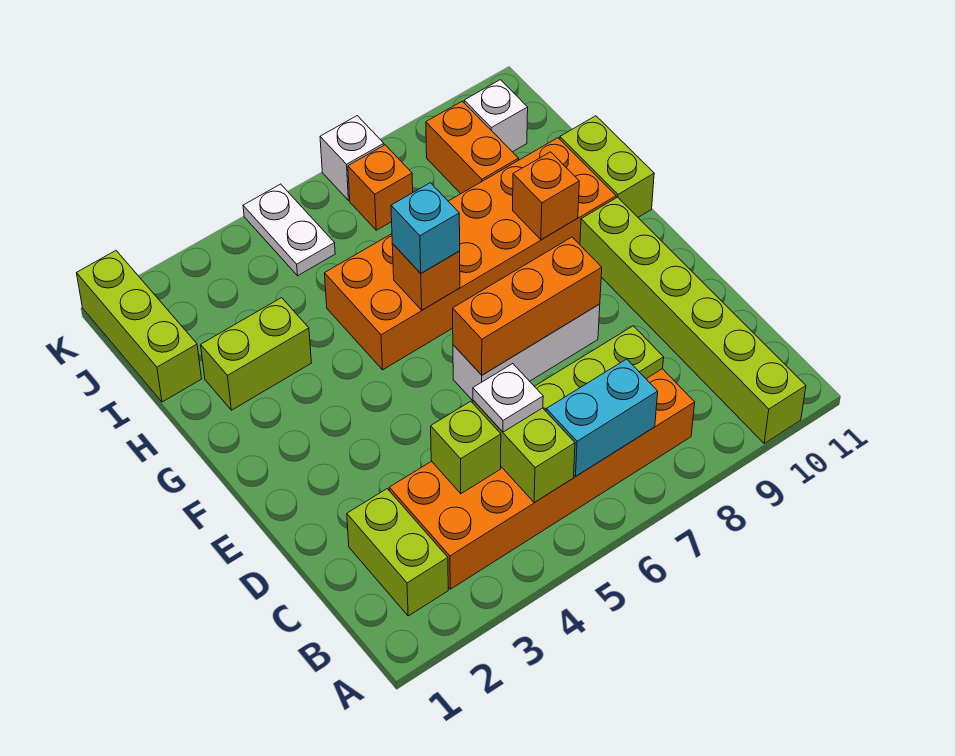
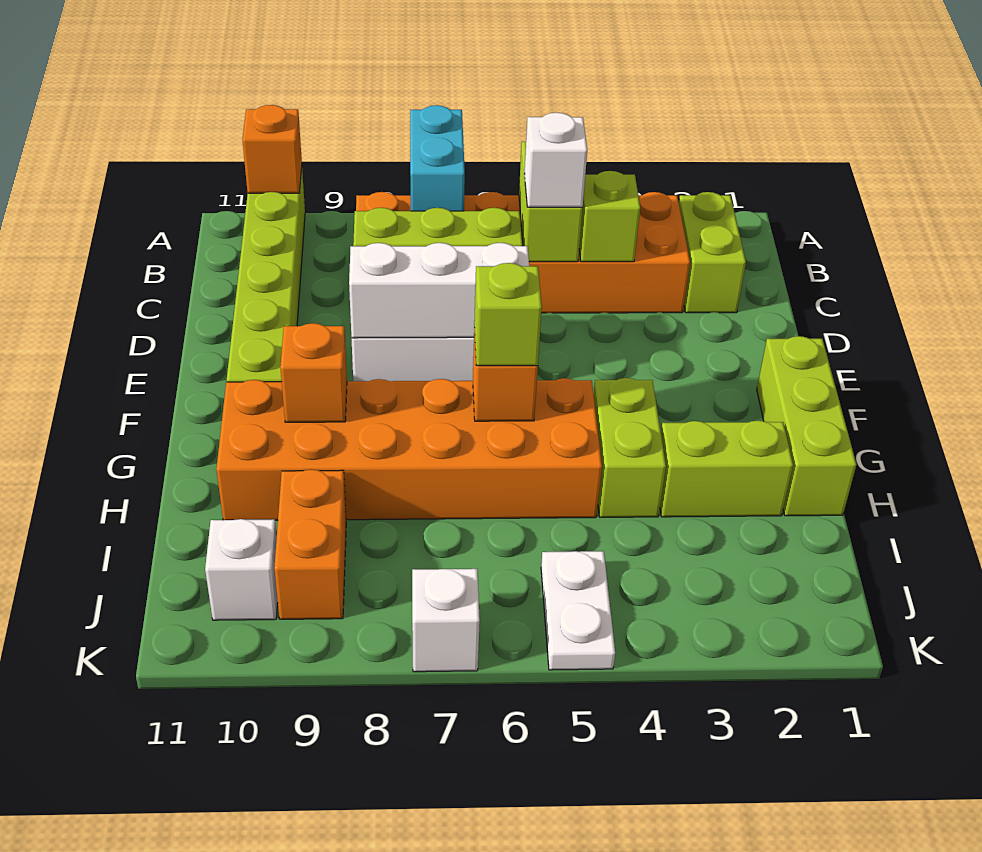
cyan brick B6:B7 level 2 -> cyan brick A7:B7 level 2
white plate C5 level 3 -> white brick C5 level 3
orange brick E6:E8 level 2 -> white brick E6:E8 level 2
cyan brick G6 level 3 -> lime brick G6 level 3
lime brick G11:H11 level 1 -> lime brick G4:H4 level 1
lime brick I1:K1 level 1 -> lime brick F1:H1 level 1
orange brick J7 level 1 -> orange brick A10 level 2

